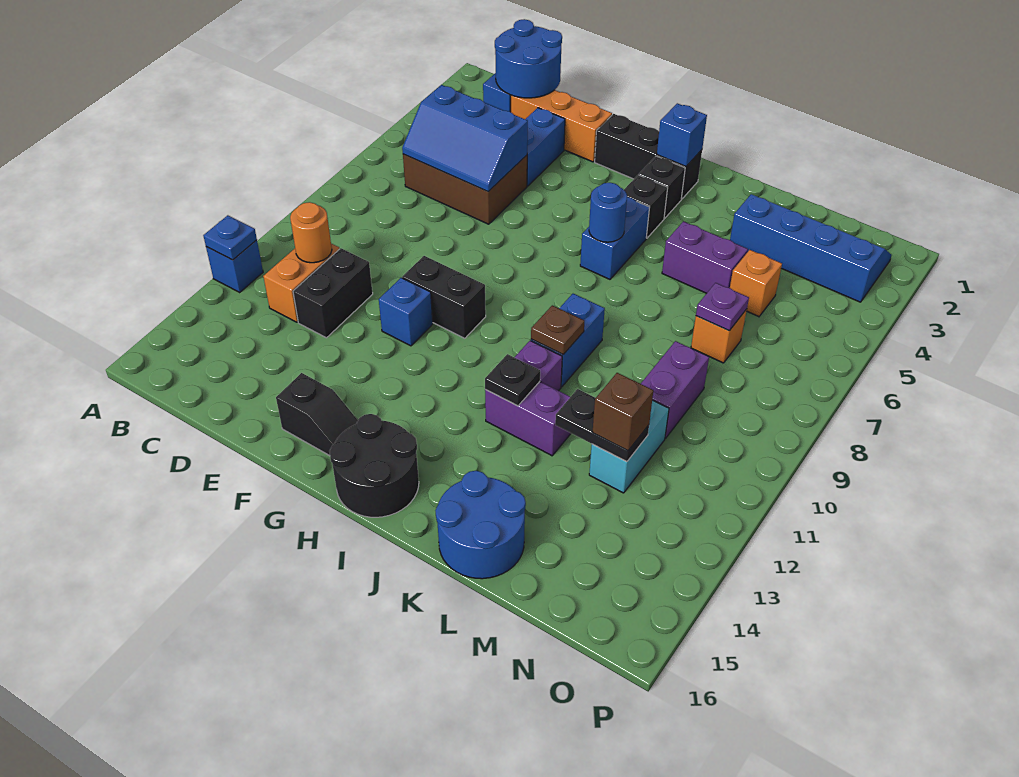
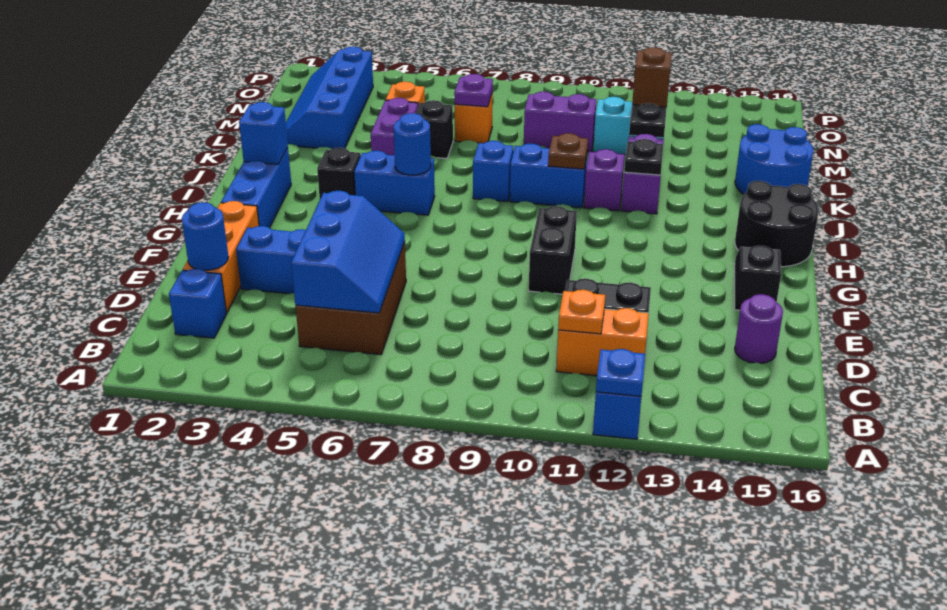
blue round brick C1:D2 level 2 -> blue round brick D2 level 2
orange round brick C11 level 2 -> orange plate C11 level 2
none -> purple round brick D15 level 1
blue brick F11 level 1 -> blue brick J8 level 1
black brick G2:I2 level 1 -> blue brick G2:I2 level 1
black brick I3 level 1 -> black brick L6 level 1

